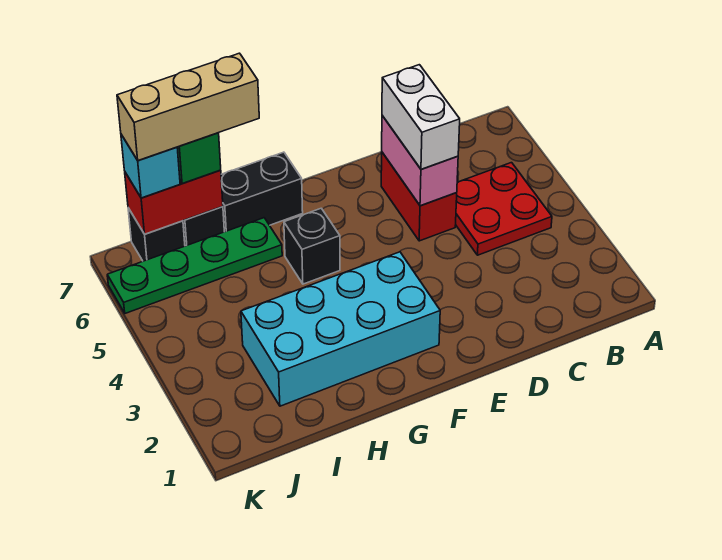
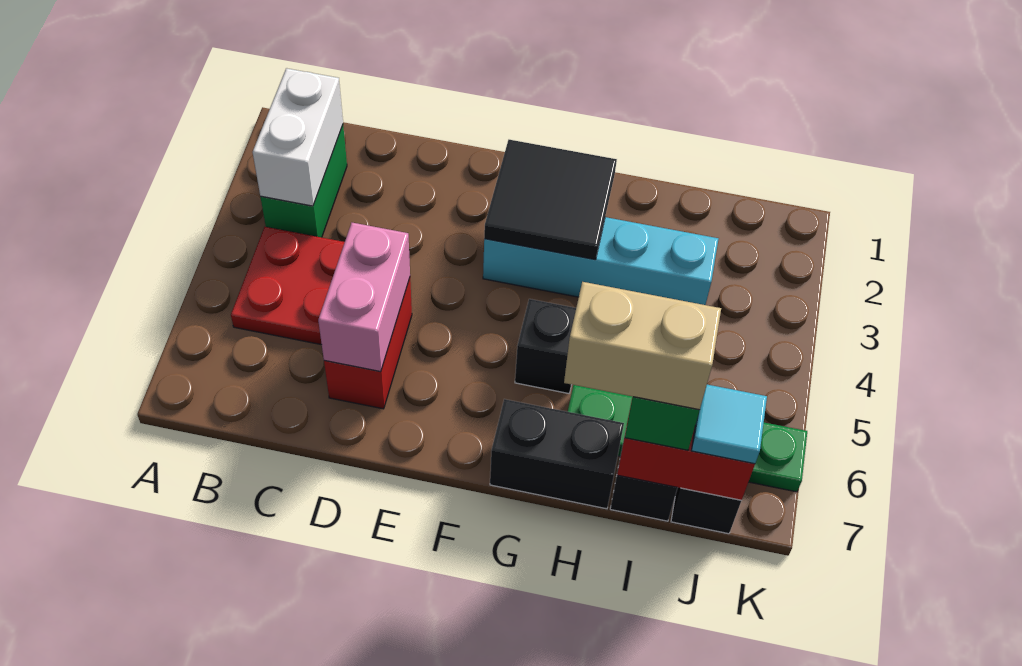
none -> green brick B2:B3 level 1
white brick D5:D6 level 3 -> white brick B2:B3 level 2
cyan brick F2:I3 level 1 -> cyan brick F3:I3 level 1
none -> black tile F2:G3 level 2
tan brick H7:J7 level 4 -> tan brick H7:I7 level 4
cyan brick J7 level 3 -> cyan tile J7 level 3

